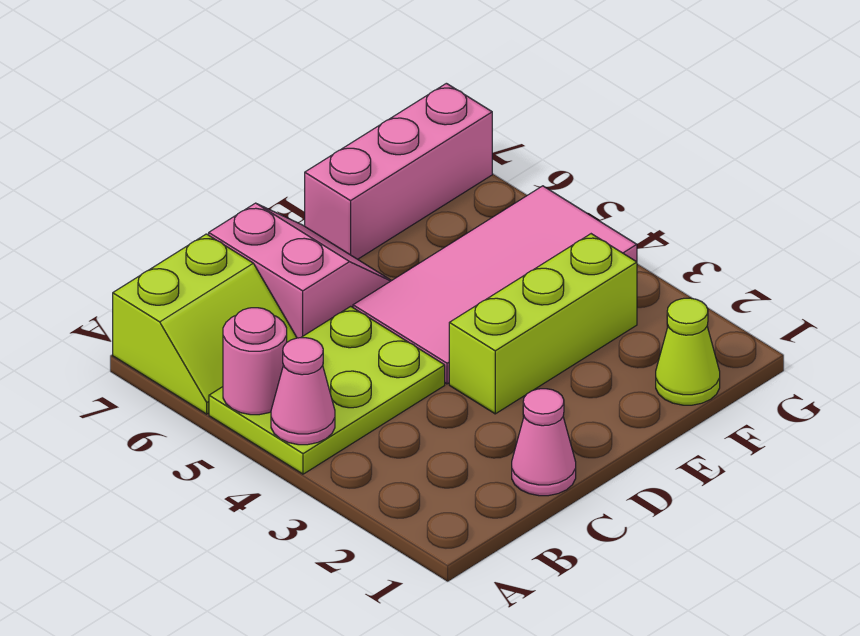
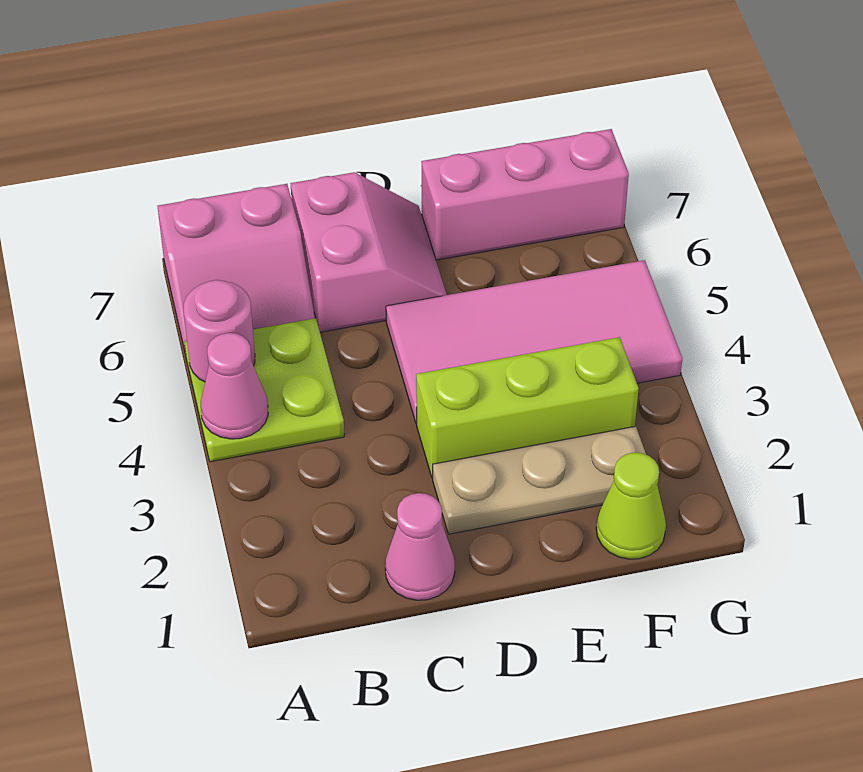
lime plate A4:C5 level 1 -> lime plate A4:B5 level 1
lime slope A6:B7 level 1 top 7 -> pink slope A6:B7 level 1 top 7
none -> tan plate D2:F2 level 1

